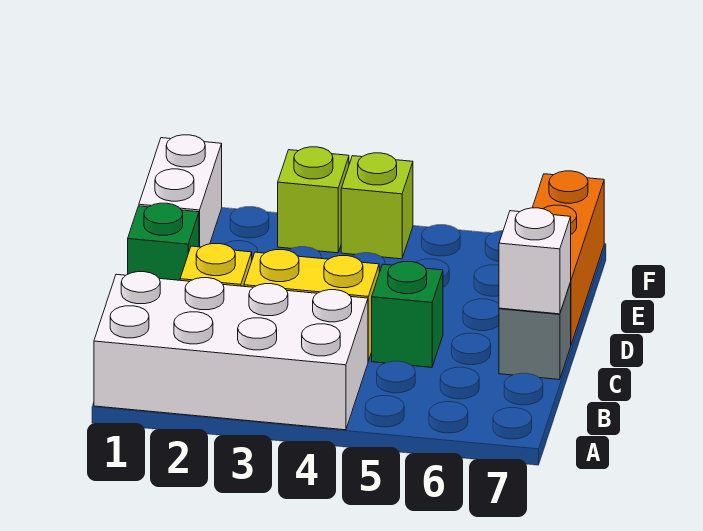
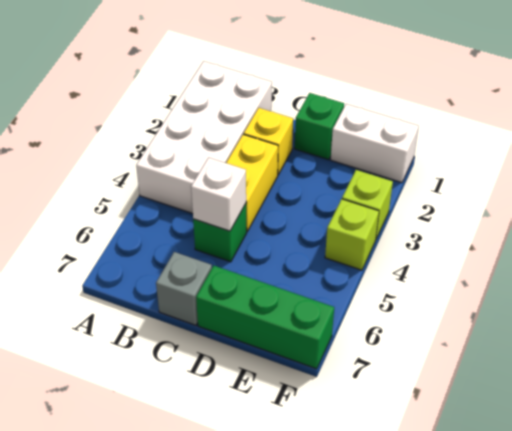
white brick C7 level 2 -> white brick C5 level 2
orange brick D7:F7 level 1 -> green brick D7:F7 level 1

